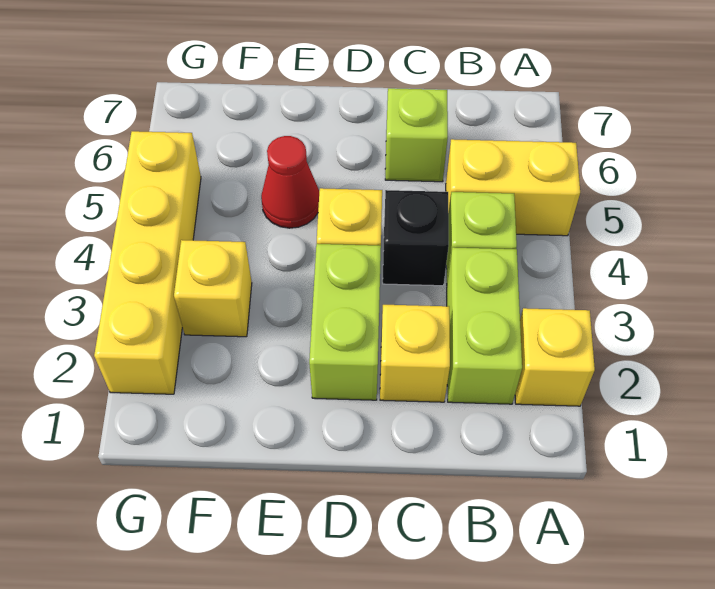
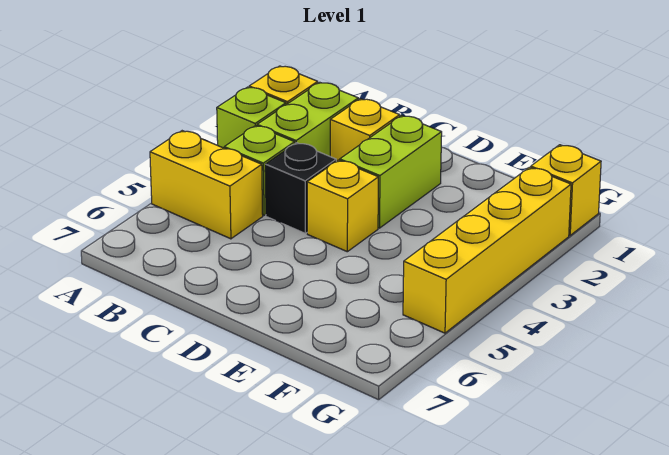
lime brick C6 level 1 -> lime brick A3 level 1
red cone E5 level 1 -> none
yellow brick F3 level 1 -> yellow brick G1 level 1

